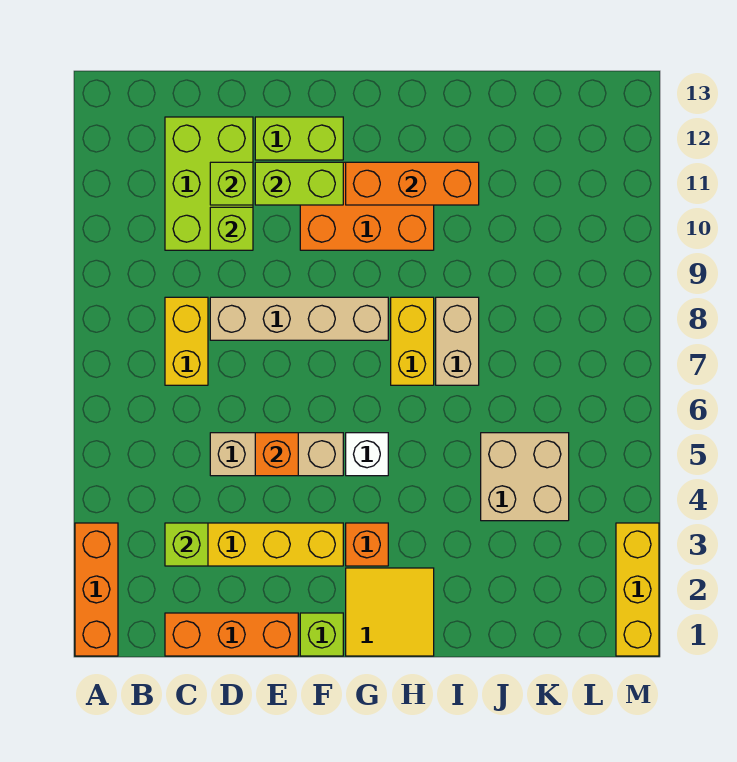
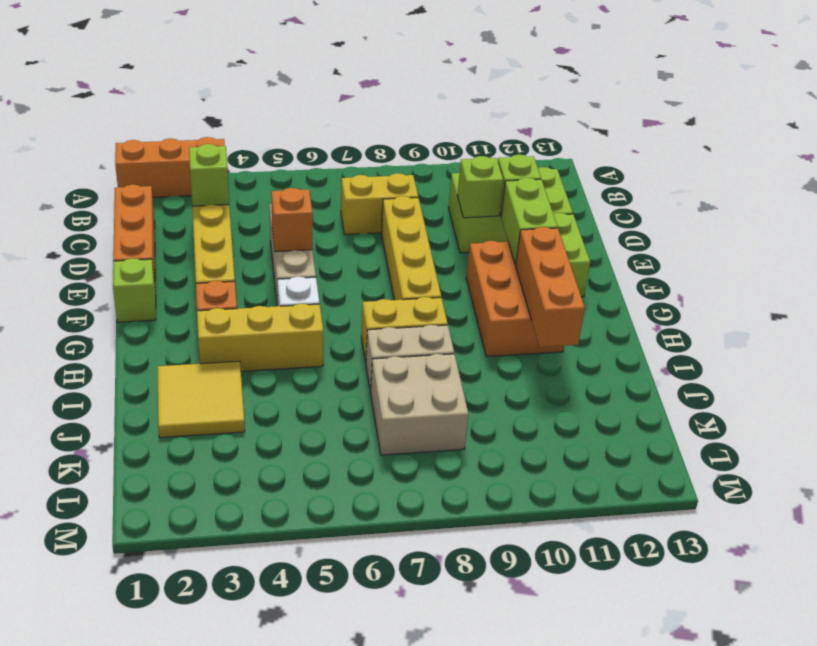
tan brick D8:G8 level 1 -> yellow brick D8:G8 level 1
yellow tile G1:H2 level 1 -> yellow tile I2:J3 level 1
tan brick J4:K5 level 1 -> tan brick J7:K8 level 1
yellow brick M1:M3 level 1 -> yellow brick H3:H5 level 1

